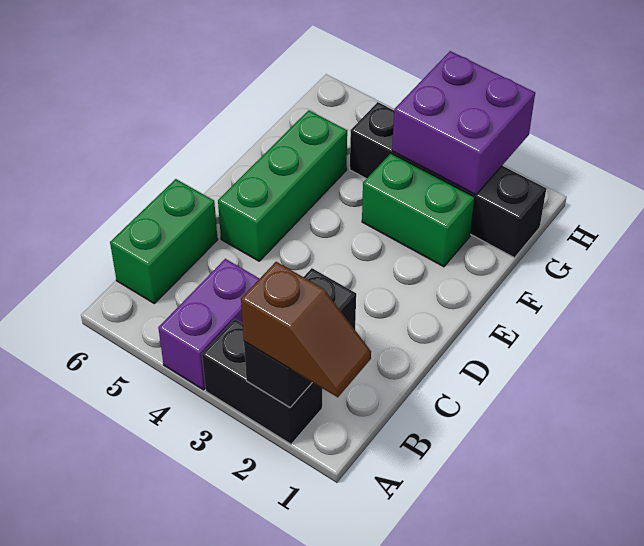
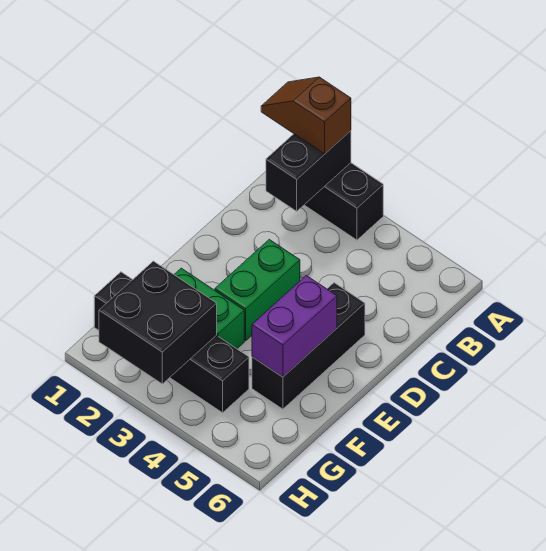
purple brick A4:B4 level 1 -> purple brick E5:F5 level 2
green brick B6:C6 level 1 -> green brick D3:E3 level 1
green brick D5:F5 level 1 -> black brick D5:F5 level 1
purple brick G2:H3 level 2 -> black brick G2:H3 level 2

